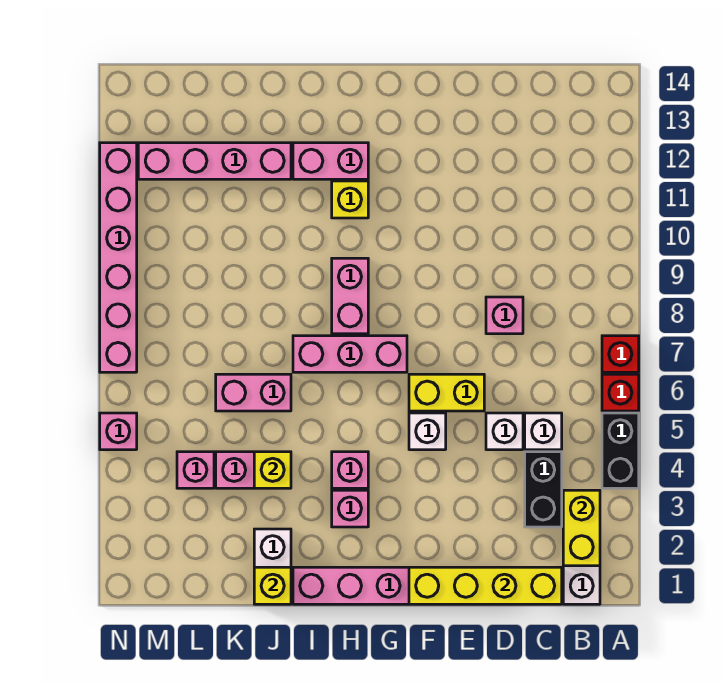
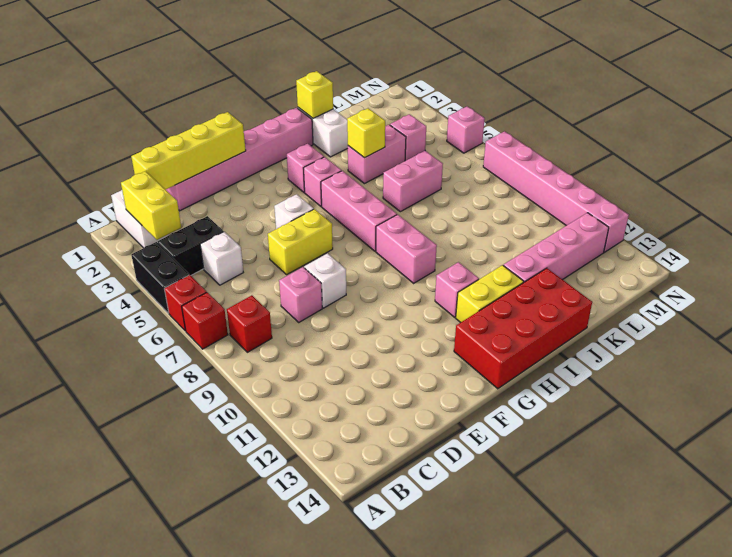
none -> red brick B8 level 1
black brick C3:C4 level 1 -> black brick B4:C4 level 1
white brick D5 level 1 -> white brick E8 level 1
pink brick G7:I7 level 1 -> pink brick H5:H7 level 1
none -> red brick G13:J14 level 1
yellow brick H11 level 1 -> pink brick H11 level 1
pink brick H12:I12 level 1 -> yellow brick H12:I12 level 1

